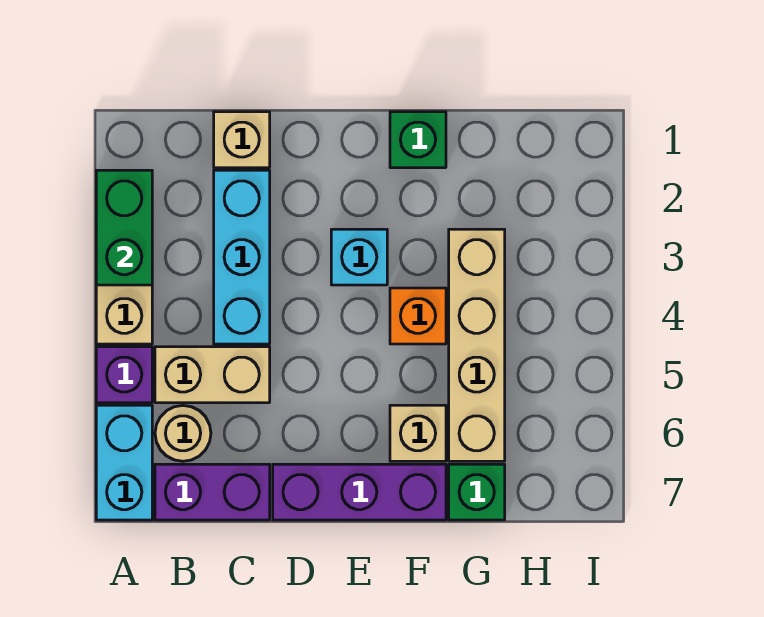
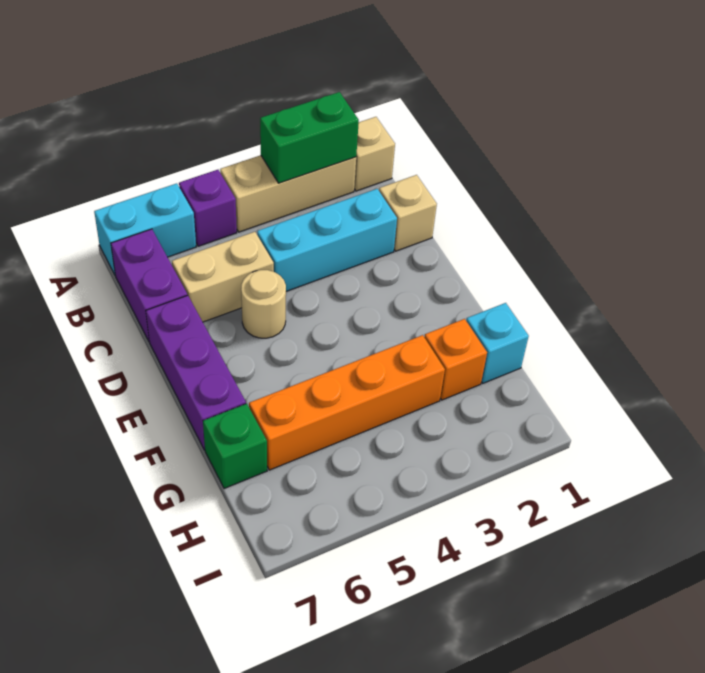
tan brick B5:C5 level 1 -> tan brick C5:C6 level 1
tan round brick B6 level 1 -> tan round brick D5 level 1
cyan brick E3 level 1 -> cyan brick G1 level 1
green brick F1 level 1 -> none
orange brick F4 level 1 -> orange brick G2 level 1
tan brick F6 level 1 -> tan brick A1 level 1
tan brick G3:G6 level 1 -> orange brick G3:G6 level 1

